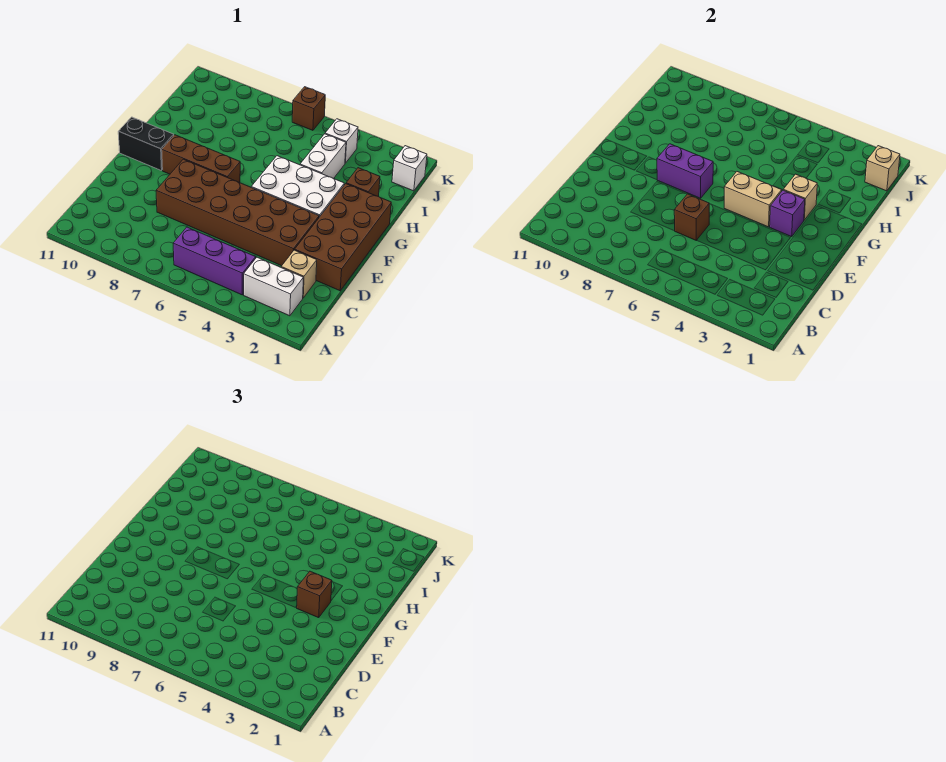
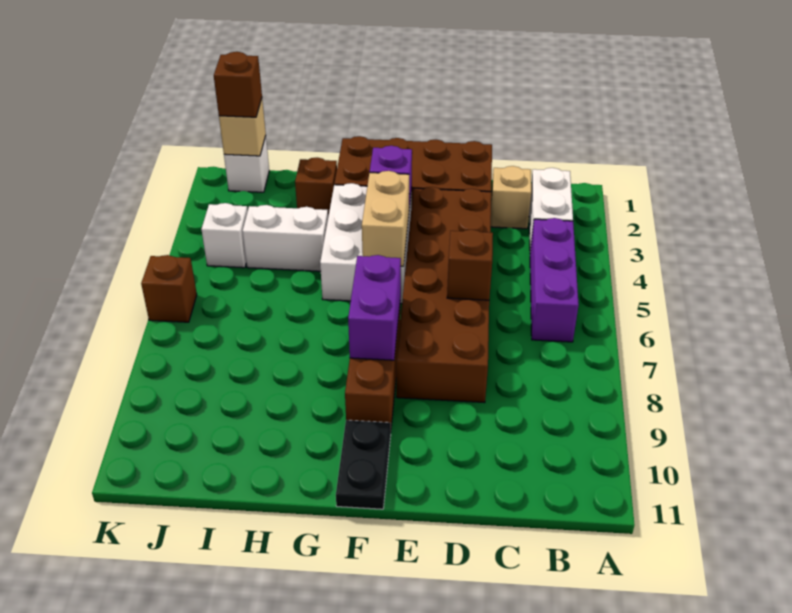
brown brick F3 level 3 -> brown brick J1 level 3
black brick F10:F11 level 1 -> black plate F10:F11 level 1
tan brick G3 level 2 -> none

